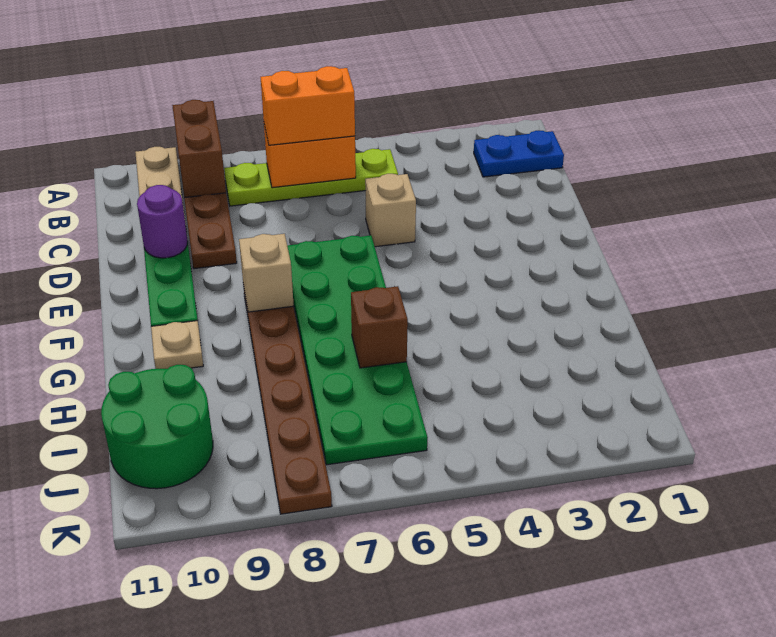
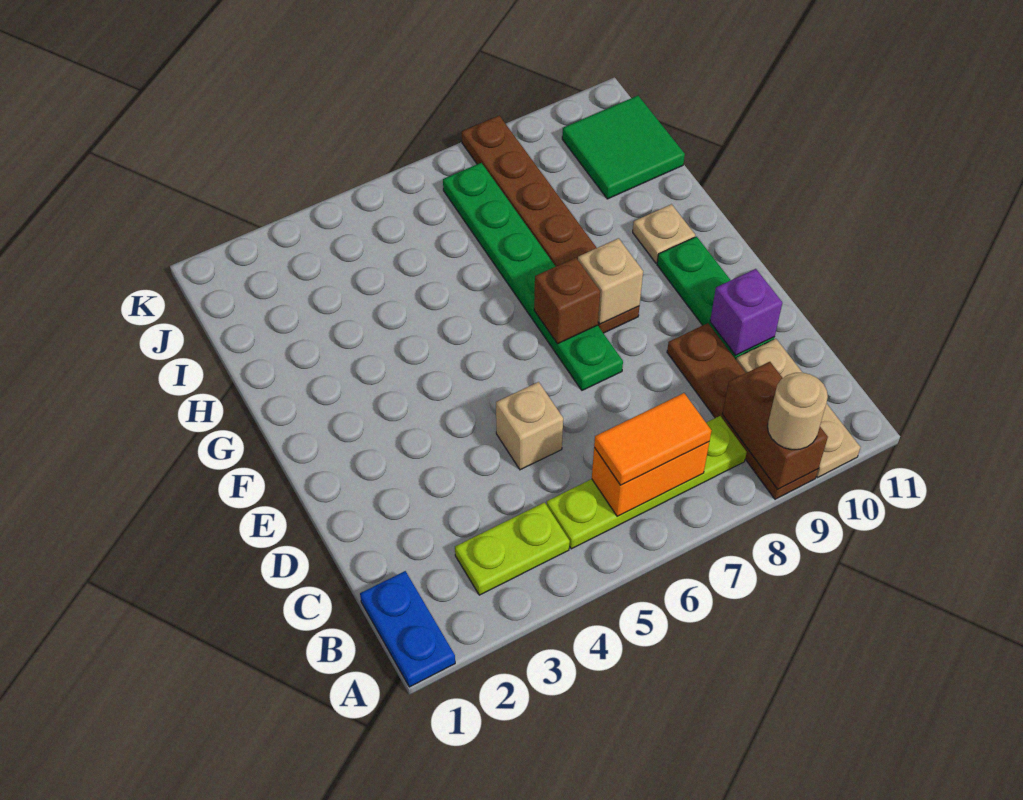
none -> tan round brick A9 level 3
blue plate B1:B2 level 1 -> blue plate A1:B1 level 1
none -> lime plate B3:B4 level 1
orange brick B6:B7 level 3 -> orange tile B6:B7 level 3
purple round brick D10 level 2 -> purple brick D10 level 2
green plate E6:J7 level 1 -> green plate E7:J7 level 1
brown brick H6 level 2 -> brown brick F7 level 2
green round brick I10:J11 level 1 -> green tile I10:J11 level 1

